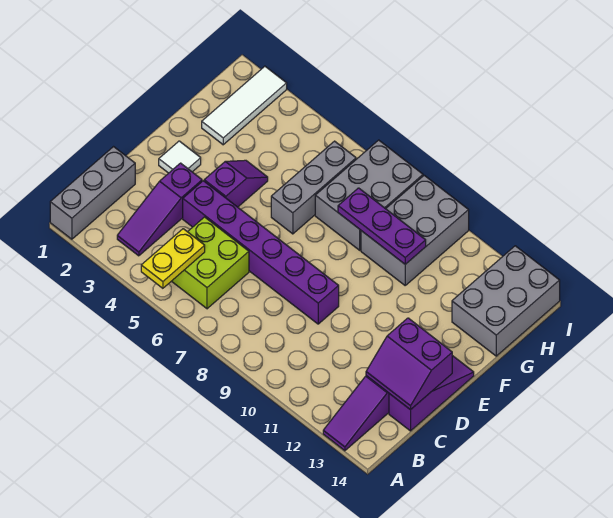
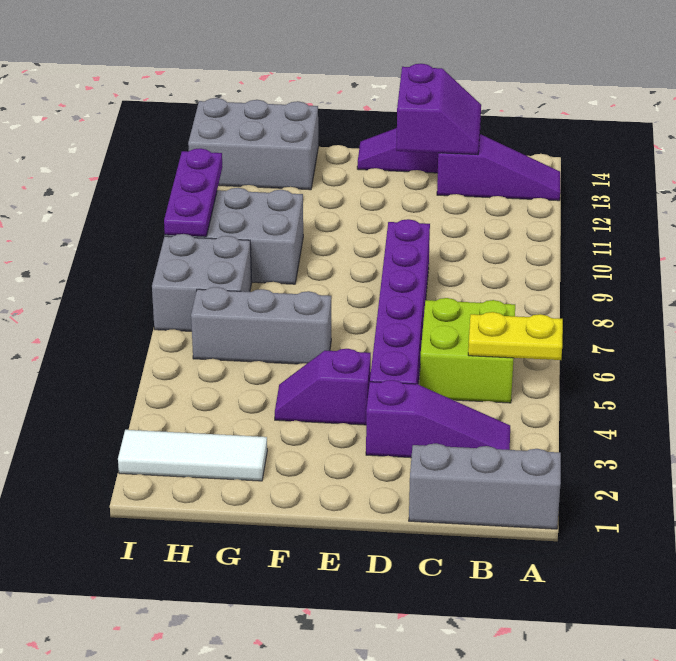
white tile E2 level 1 -> none
grey brick G7:I8 level 1 -> grey brick H7:I8 level 1
purple plate G8:G10 level 2 -> purple plate I9:I11 level 2

